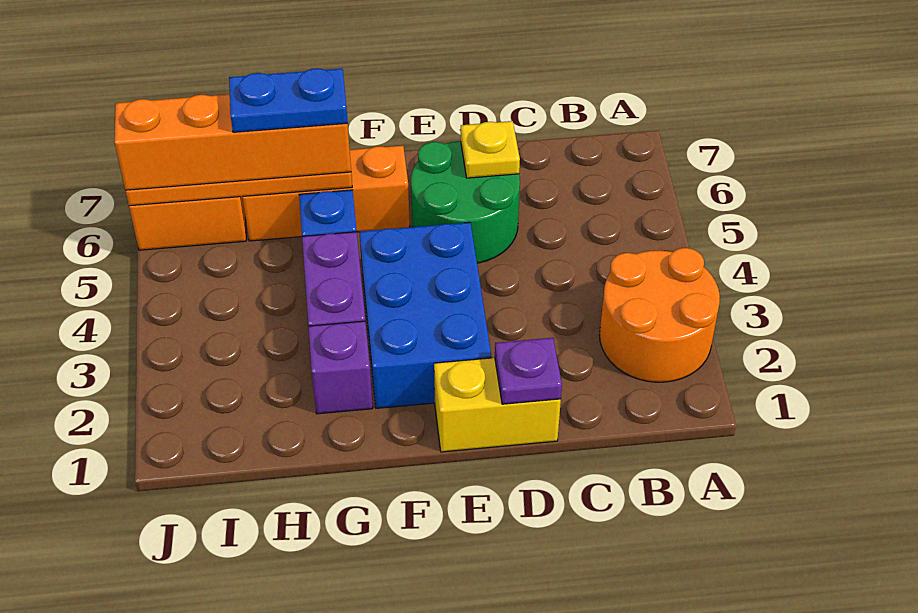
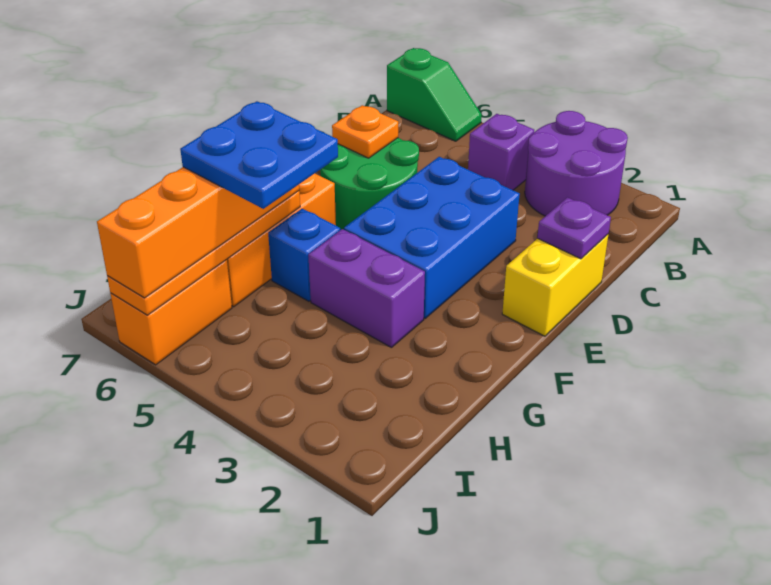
orange round brick A2:B3 level 1 -> purple round brick A2:B3 level 1
none -> green slope A6:A7 level 1 top 7
yellow plate D6 level 2 -> orange plate D6 level 2
blue brick E2:F4 level 1 -> blue brick D3:F4 level 1
purple brick G2 level 1 -> purple brick B4 level 1
blue plate G6:H6 level 4 -> blue plate G5:H6 level 4

